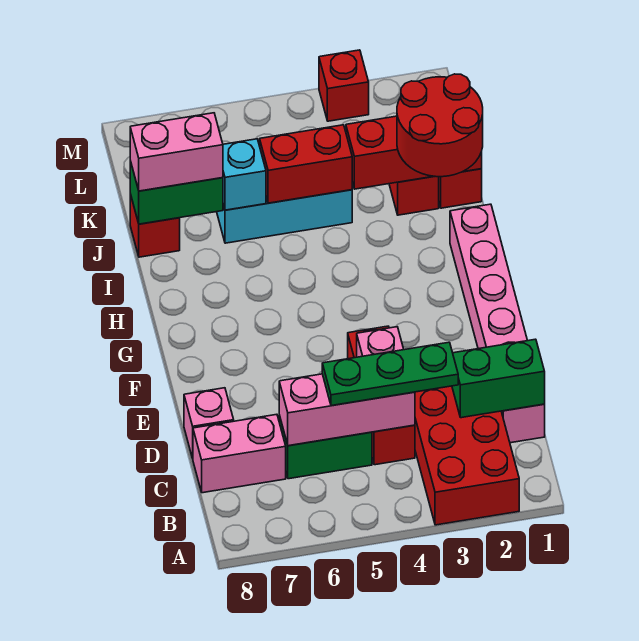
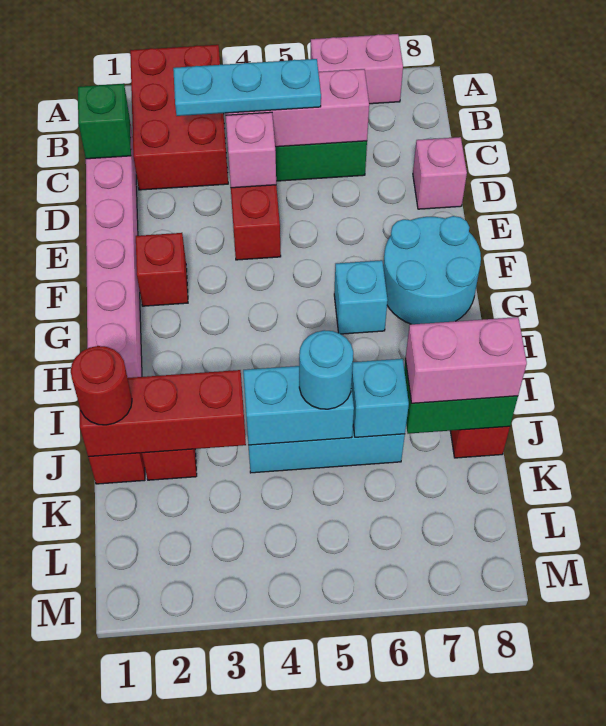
green brick C1:C2 level 2 -> green brick C1 level 2
green plate C3:C5 level 3 -> cyan plate C3:C5 level 3
pink brick C7:C8 level 1 -> pink brick A6:A7 level 1
none -> cyan round brick F7:G8 level 1
none -> cyan brick G6 level 1
red round brick I1:J2 level 3 -> red round brick J1 level 3
red brick J4:J5 level 2 -> cyan brick J4:J5 level 2
none -> cyan round brick J5 level 3
red brick M3 level 1 -> red brick F2 level 1

